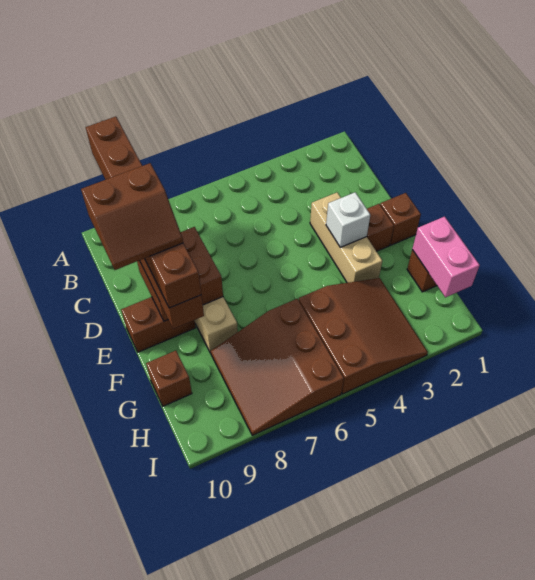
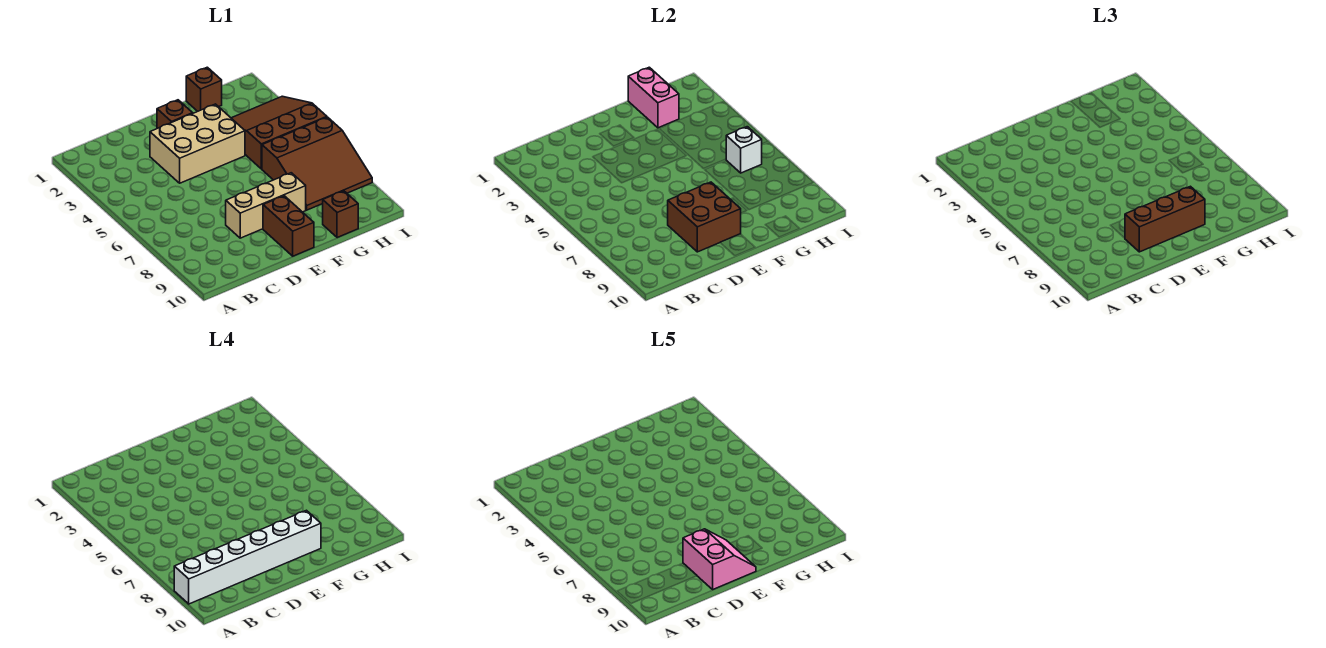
brown brick A9:F9 level 4 -> white brick A9:F9 level 4
tan brick D3:F3 level 1 -> tan brick D3:F4 level 1
brown slope D9:E10 level 5 top D -> pink slope D9:E10 level 5 top D
brown brick E1 level 1 -> none
white brick E3 level 2 -> white brick H6 level 2
pink brick G1:H1 level 2 -> pink brick G1:G2 level 2

